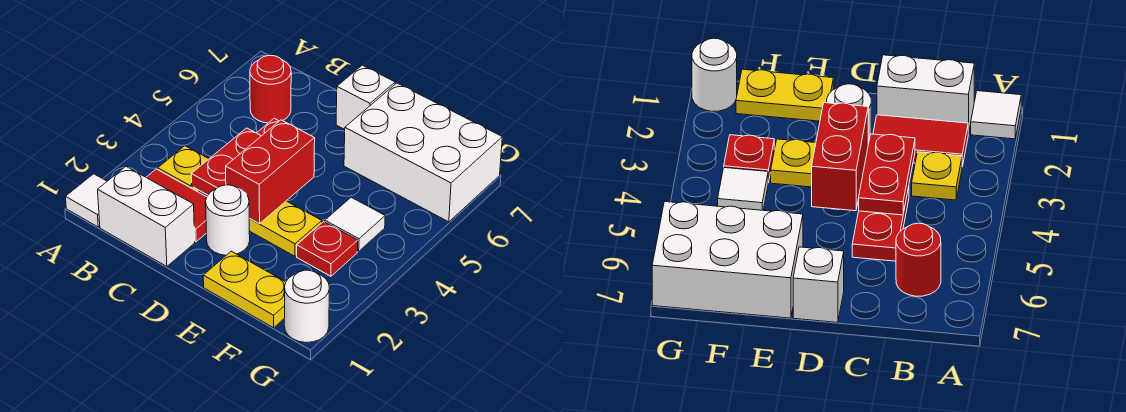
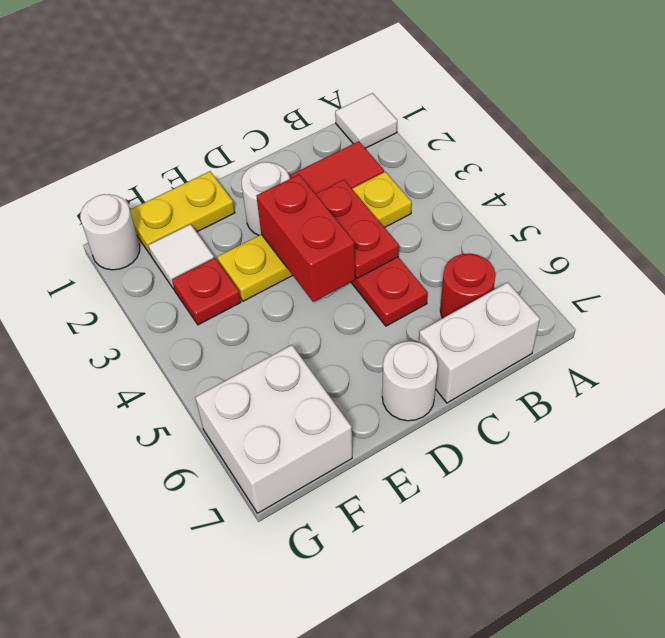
white brick B1:C1 level 1 -> white brick B7:C7 level 1
white brick D7 level 1 -> white round brick D7 level 1
white brick E6:G7 level 1 -> white brick F6:G7 level 1
white tile F4 level 1 -> white tile F2 level 1

